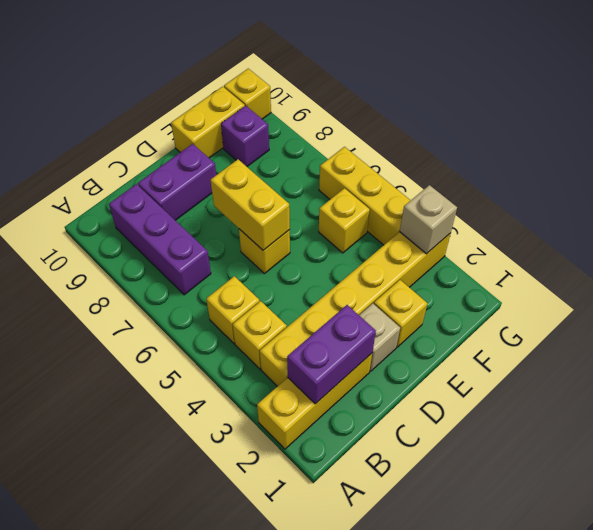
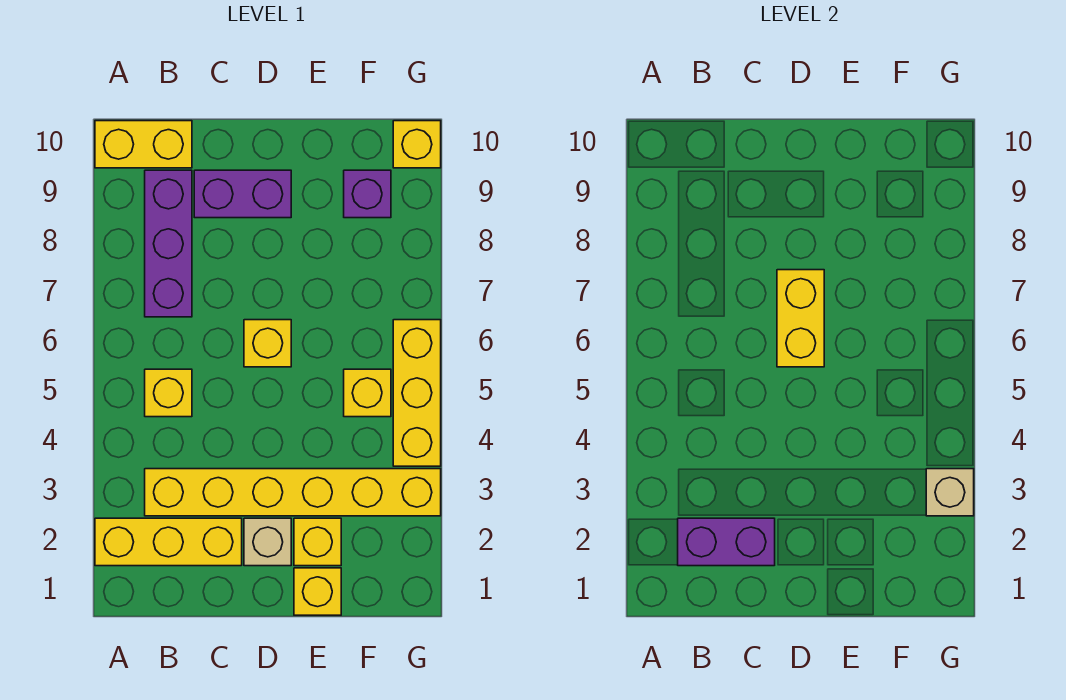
yellow brick B4 level 1 -> yellow brick E1 level 1
yellow brick E10:F10 level 1 -> yellow brick A10:B10 level 1

